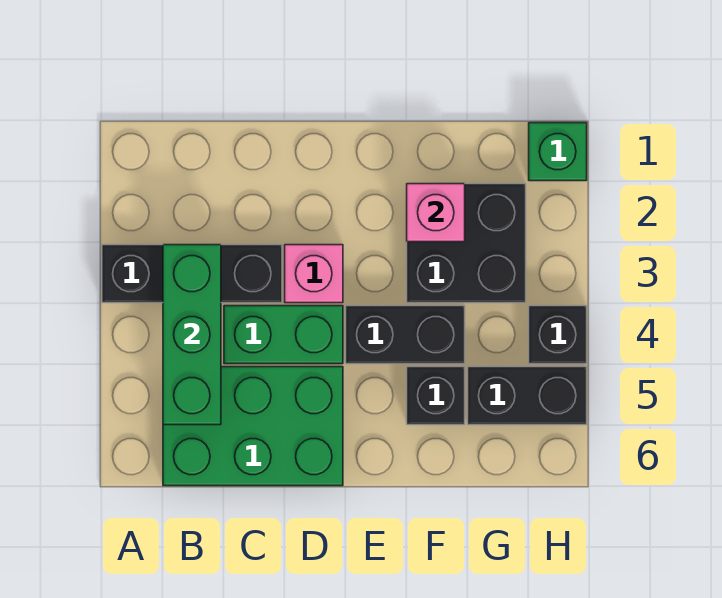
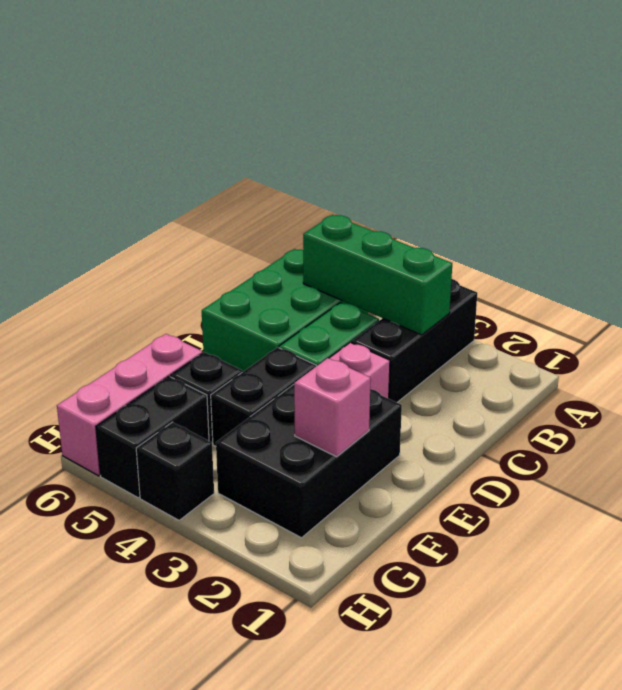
black brick F2:G3 level 1 -> black brick E2:G3 level 1
none -> pink brick F6:H6 level 1
green brick H1 level 1 -> none

